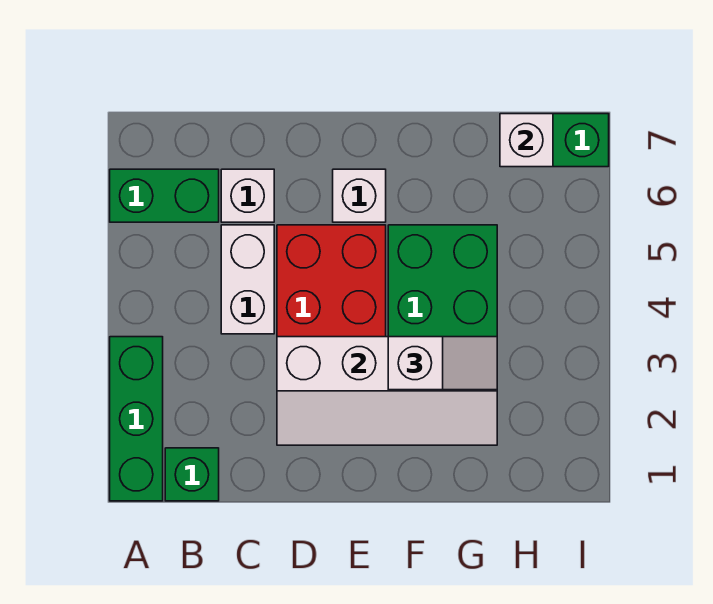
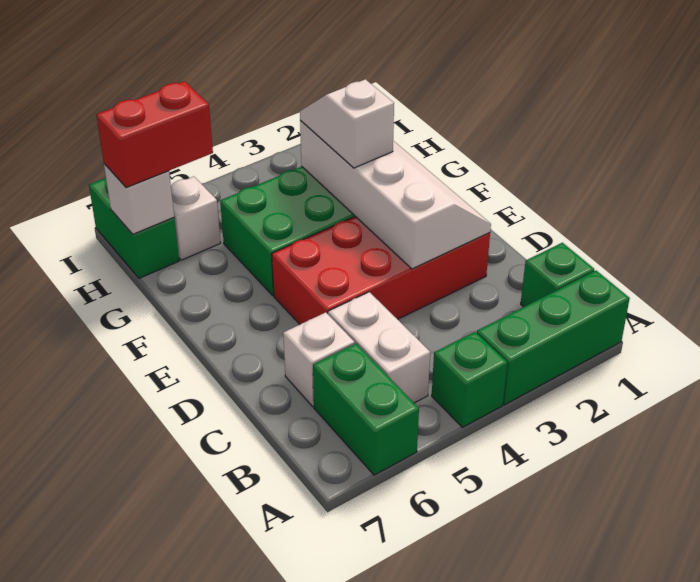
none -> green brick A4 level 1
white brick C4:C5 level 1 -> white brick B5:C5 level 1
white brick E6 level 1 -> white brick H6 level 1
none -> red brick H6:H7 level 3

